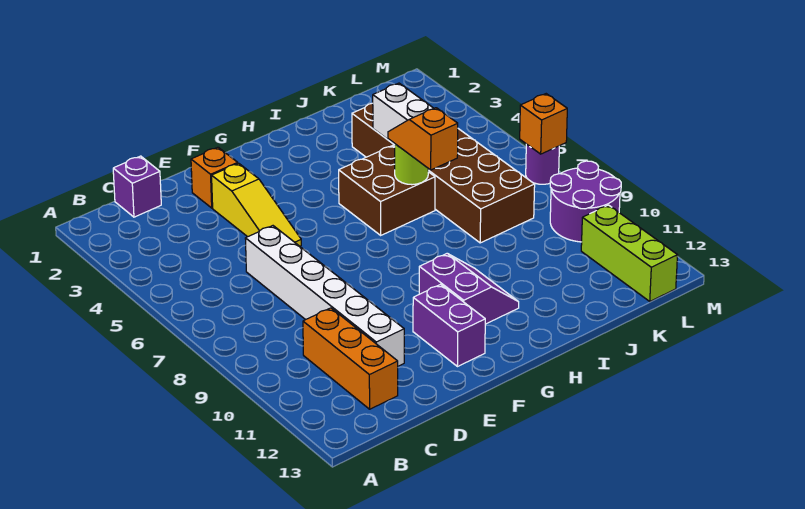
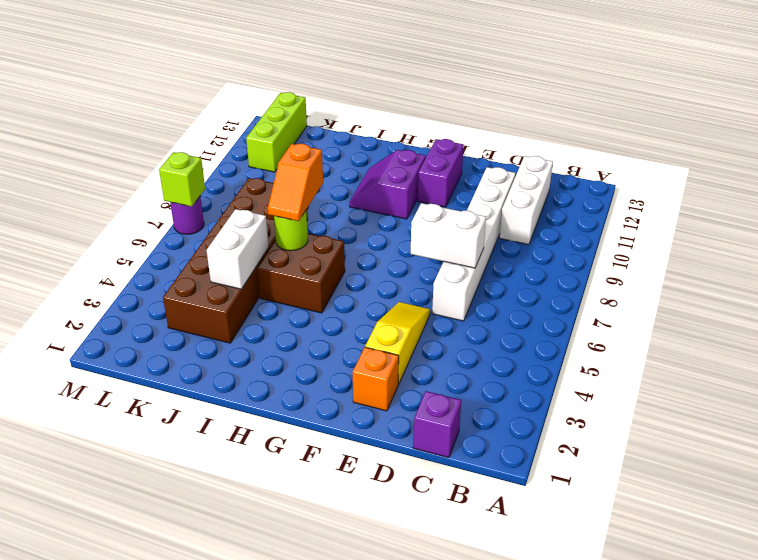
orange brick C10:C12 level 1 -> white brick C10:C12 level 1
none -> white brick D7:E7 level 2
purple round brick L9:M10 level 1 -> none
orange brick M7 level 2 -> lime brick M7 level 2

